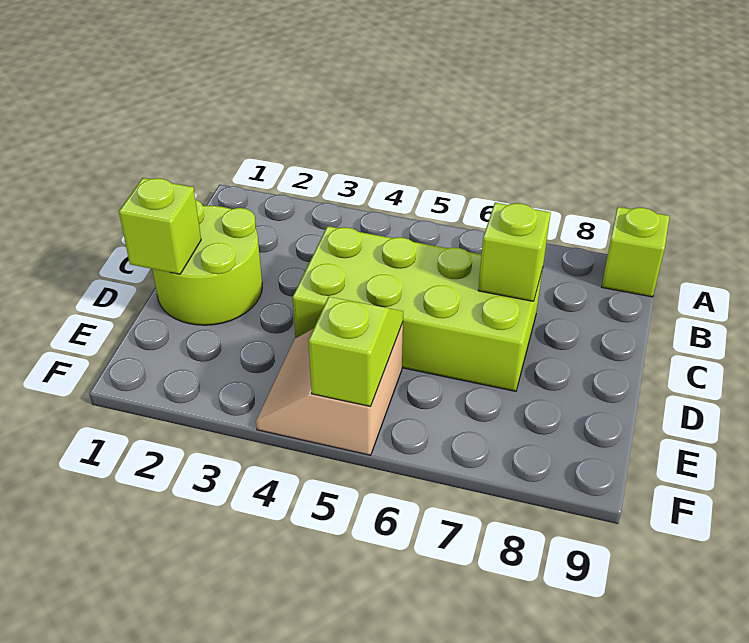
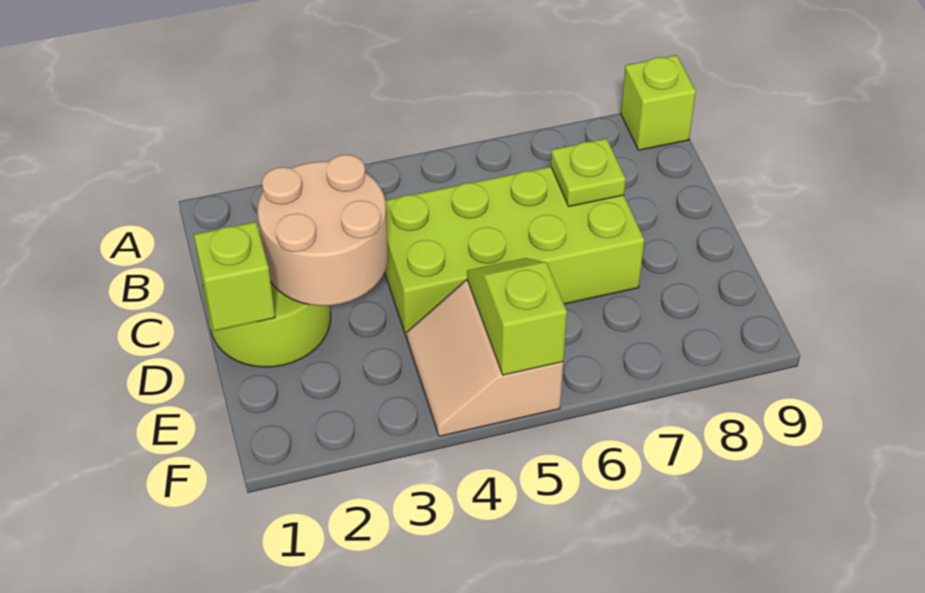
none -> tan round brick C2:D3 level 2
lime brick C7 level 2 -> lime plate C7 level 2

